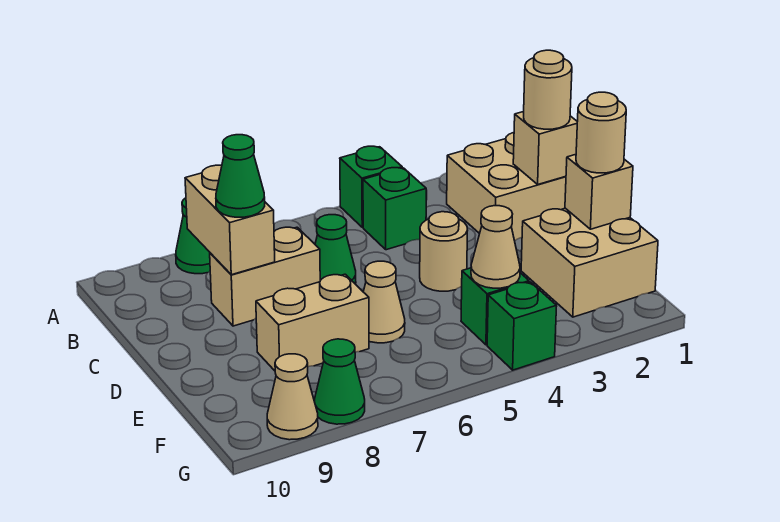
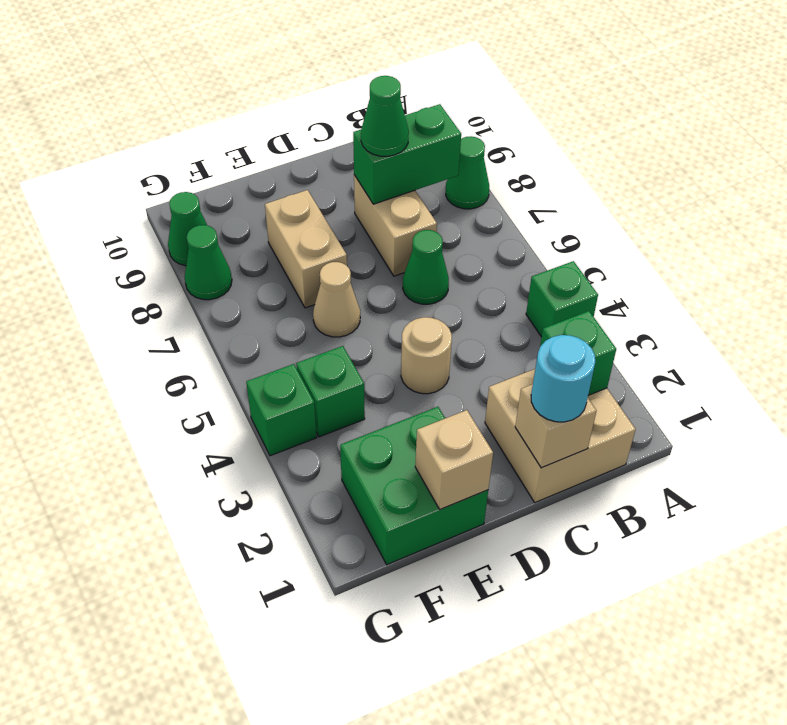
green brick B4 level 1 -> green brick B2 level 2
tan brick B8:C8 level 2 -> green brick B8:C8 level 2
tan round brick C1 level 3 -> cyan round brick C1 level 3
tan brick E1:F2 level 1 -> green brick E1:F2 level 1
tan round brick E1 level 3 -> none
tan cone F4 level 2 -> none
tan cone G9 level 1 -> green cone G9 level 1

